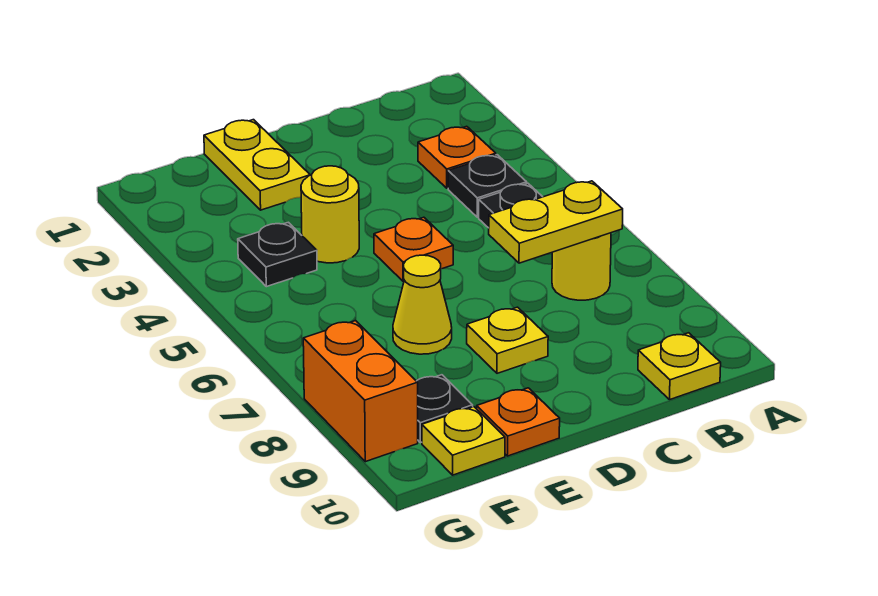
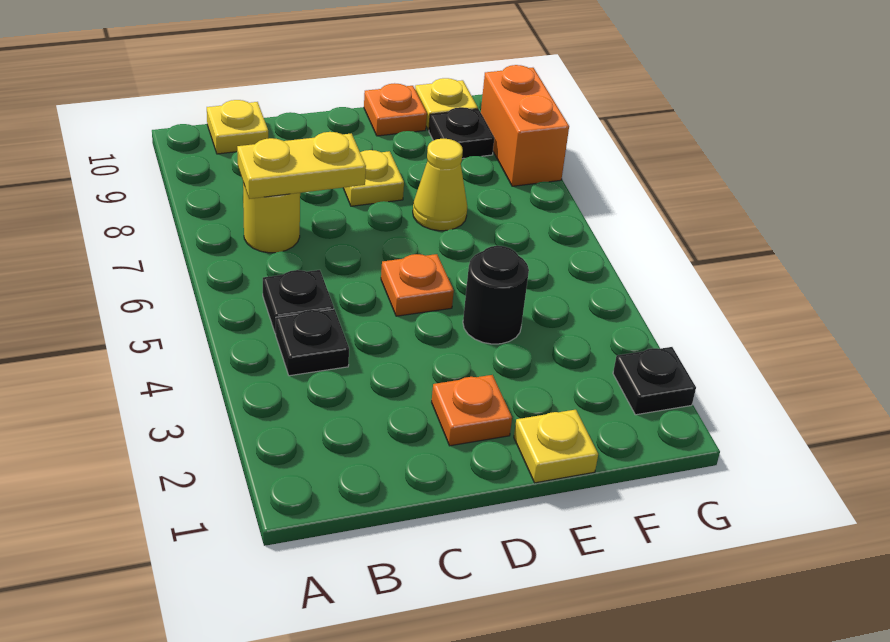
orange plate B3 level 1 -> orange plate D2 level 1
yellow plate E1:E2 level 1 -> yellow plate E1 level 1
yellow round brick E4 level 1 -> black round brick E4 level 1
black plate F4 level 1 -> black plate G2 level 1

